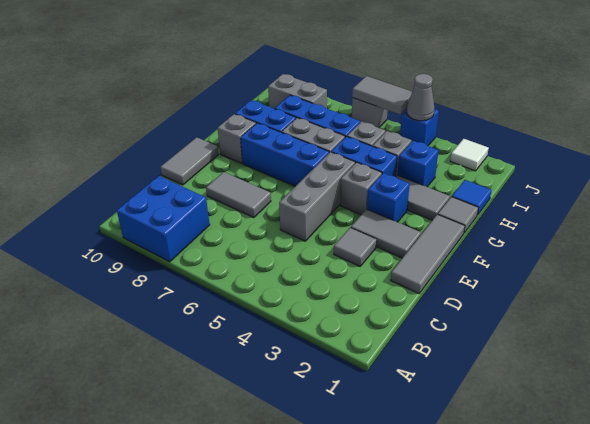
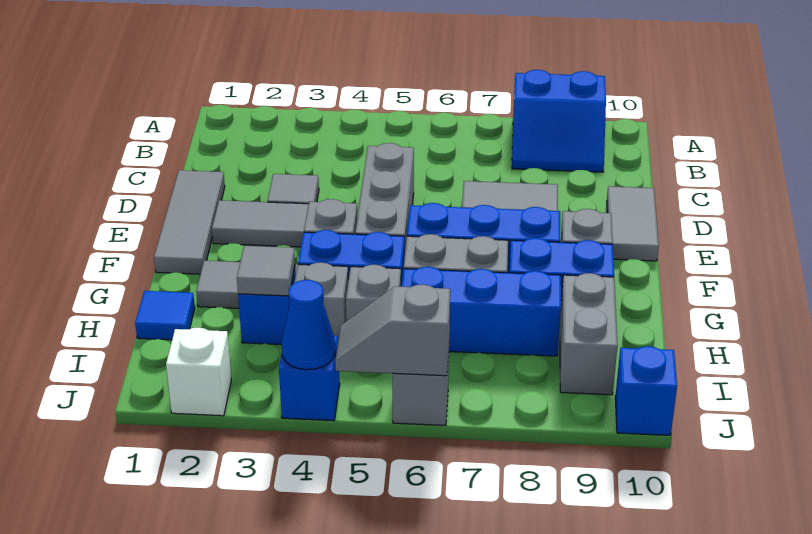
blue brick A8:B9 level 1 -> blue slope A8:B9 level 1 top A
blue brick F3 level 1 -> blue brick J10 level 1
grey tile G1 level 1 -> grey tile H3 level 2
grey brick I8:I9 level 1 -> grey brick H9:I9 level 1
white tile J2 level 1 -> white brick J2 level 1
grey cone J4 level 2 -> blue cone J4 level 2
grey tile J5:J6 level 2 -> grey slope J5:J6 level 2 top 6

